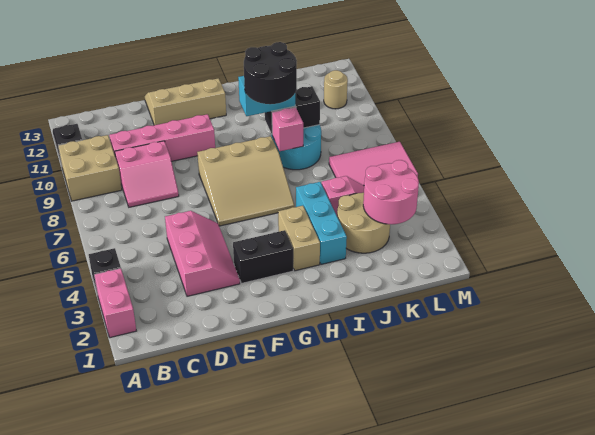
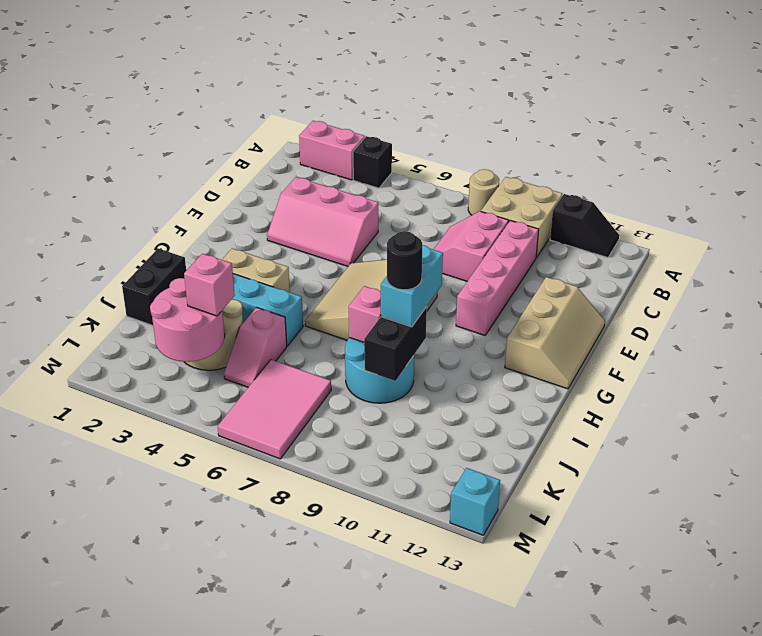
black brick F3:G3 level 1 -> black brick I1:J1 level 1
black round brick H8:I9 level 4 -> black round brick I9 level 4
none -> pink brick K4 level 3
tan round brick L11 level 1 -> tan round brick A8 level 1
none -> cyan brick M13 level 1

